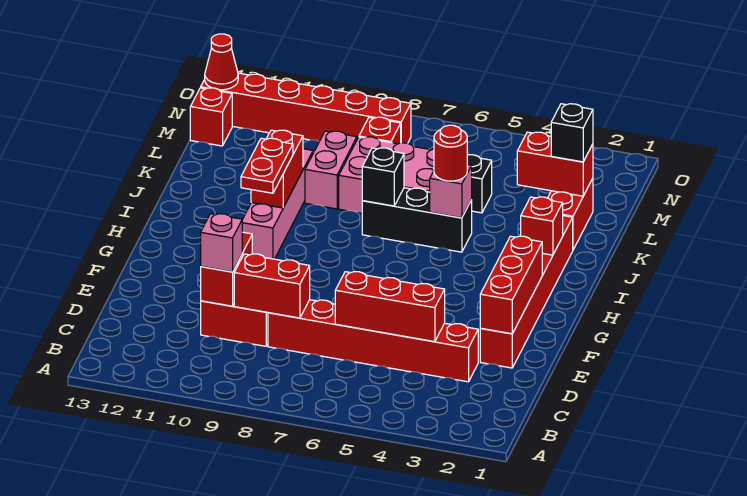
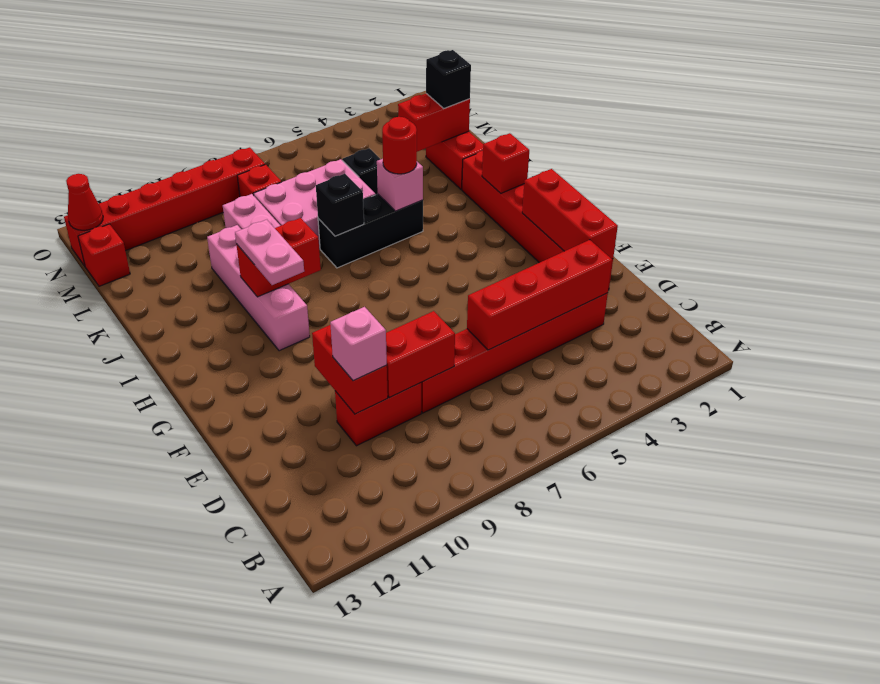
red brick D4:D6 level 2 -> red brick D3:D6 level 2
red plate H10:I10 level 3 -> pink plate H10:I10 level 3
red brick I10:J10 level 2 -> red brick I9:I10 level 2

